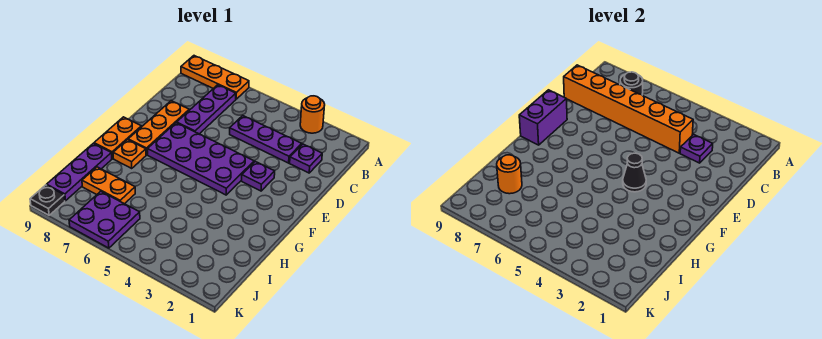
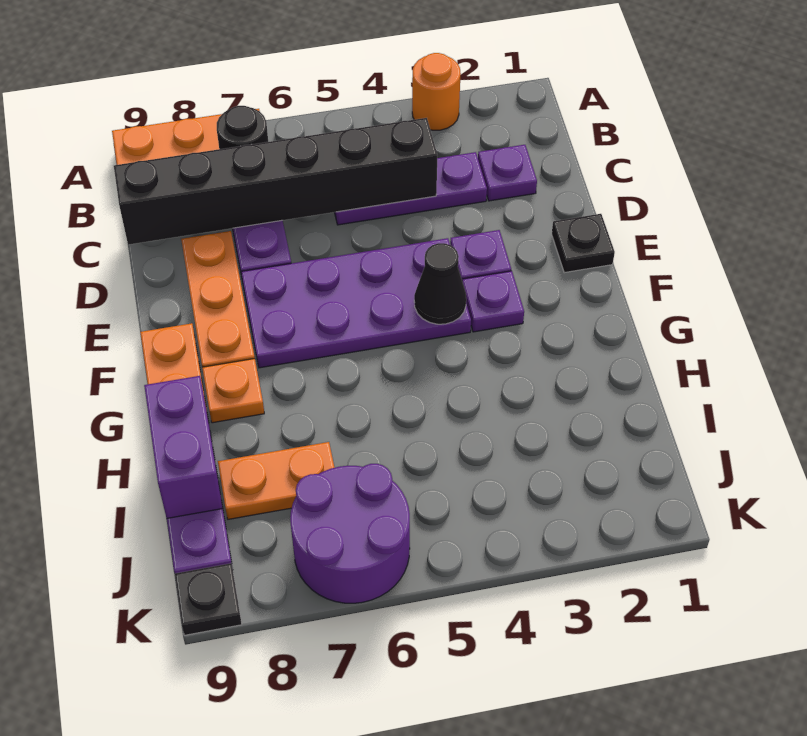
purple plate C3 level 2 -> purple plate F3 level 1
orange brick C4:C9 level 2 -> black brick C4:C9 level 2
none -> black plate E1 level 1
purple brick E9:F9 level 2 -> purple brick H9:I9 level 2
orange round brick I8 level 2 -> none
purple plate J6:K7 level 1 -> purple round brick J6:K7 level 1

